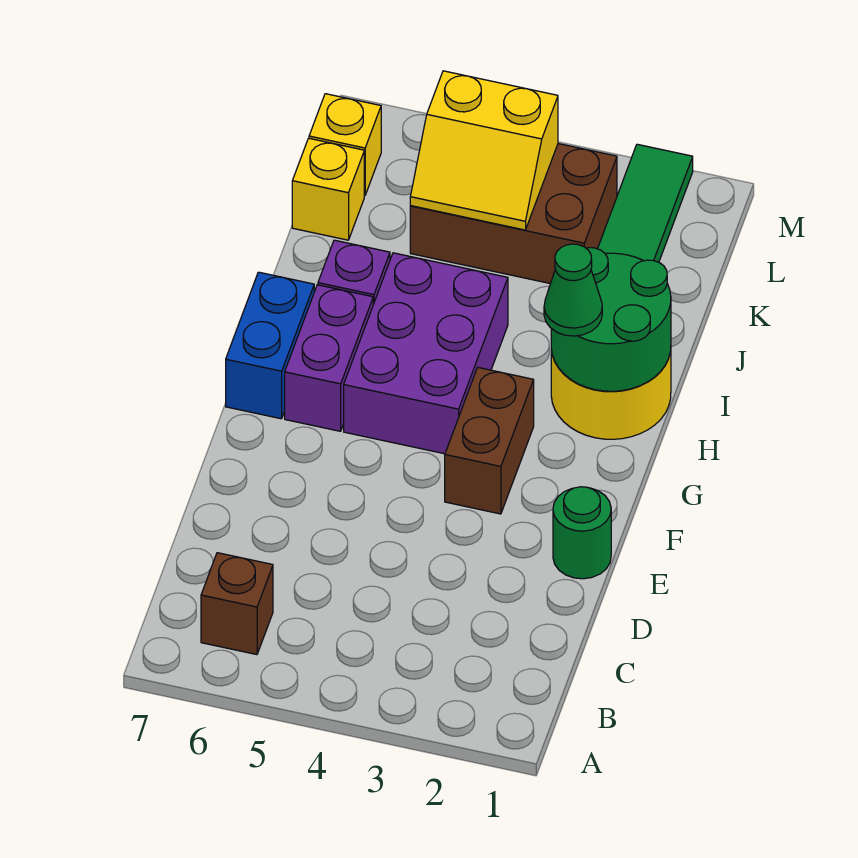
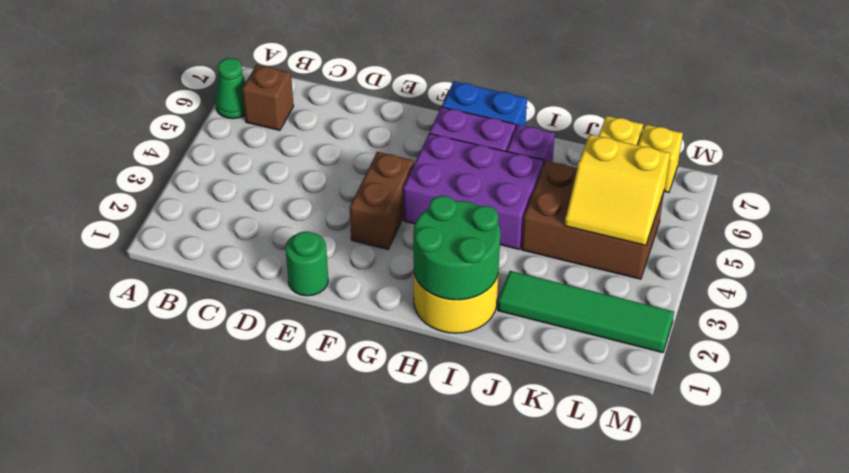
brown brick F3:G3 level 1 -> brown brick F3:F4 level 1
green cone H2 level 3 -> green cone A6 level 1
brown brick K3:L5 level 1 -> brown brick J4:L5 level 1
yellow slope K4:L5 level 2 top L -> yellow slope K4:L5 level 2 top 5

